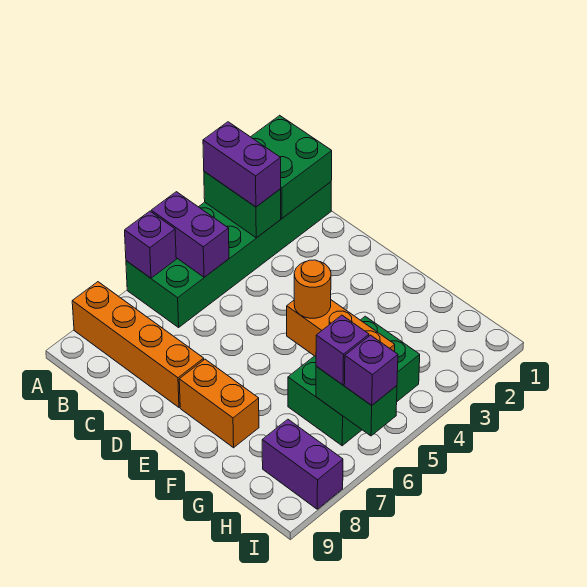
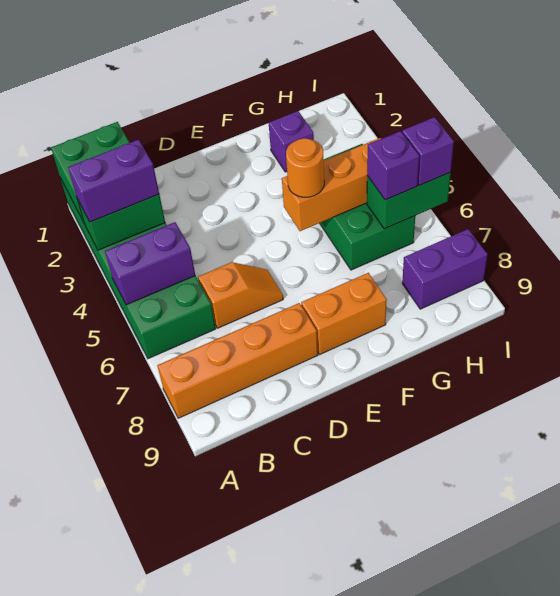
purple brick A6 level 2 -> purple brick G2 level 1
none -> orange slope C6:D6 level 1 top C

